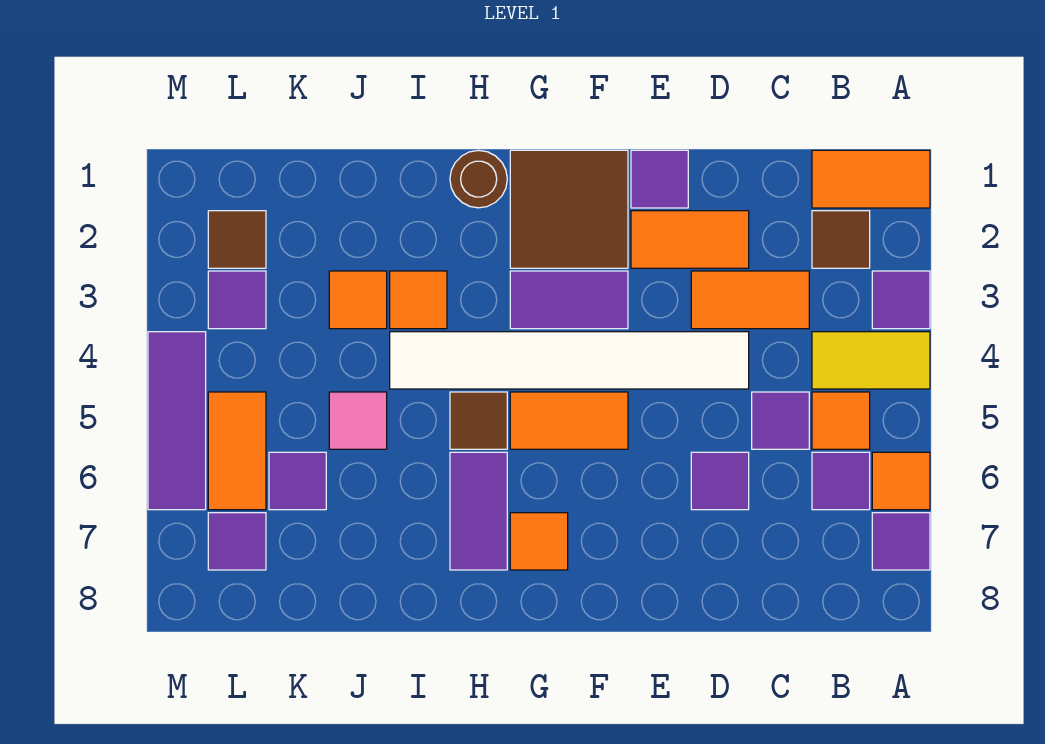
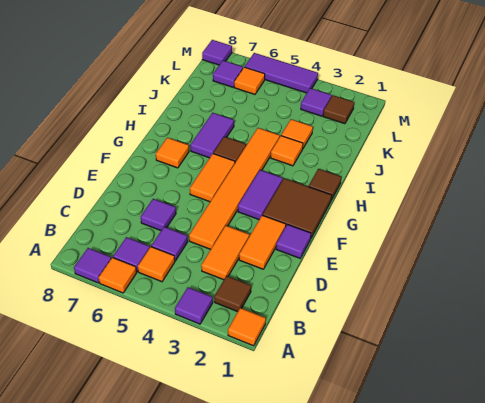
orange tile A1:B1 level 1 -> orange tile A1 level 1
yellow tile A4:B4 level 1 -> none
white tile D4:I4 level 1 -> orange tile D4:I4 level 1
brown round brick H1 level 1 -> brown tile H1 level 1
purple tile H6:H7 level 1 -> purple tile H6:I6 level 1
pink tile J5 level 1 -> none
purple tile K6 level 1 -> purple tile M8 level 1
orange tile L5:L6 level 1 -> orange tile L6 level 1

